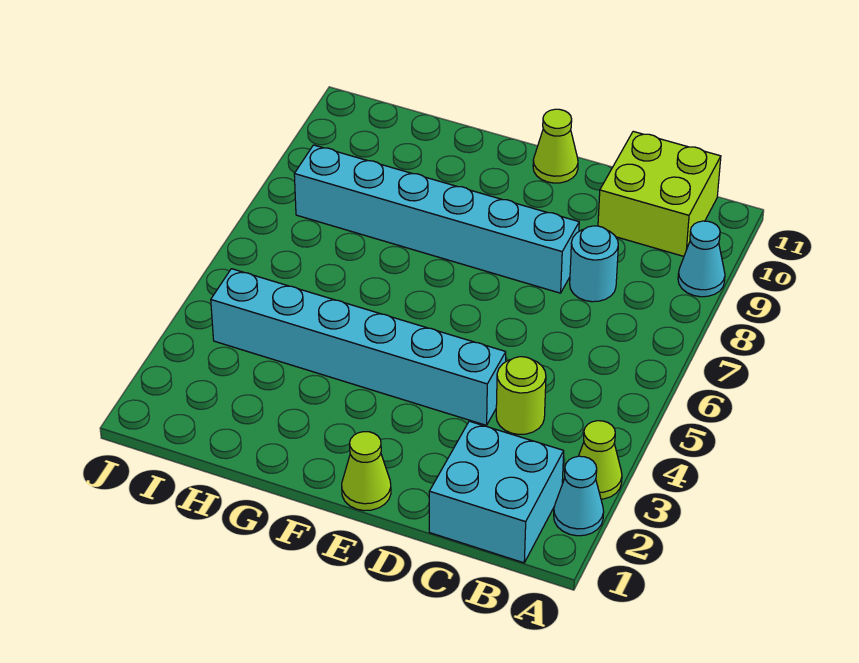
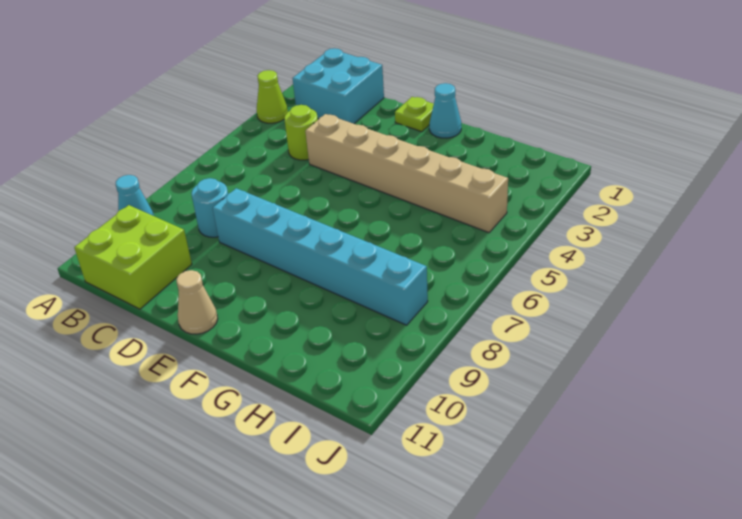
cyan cone A2 level 1 -> cyan cone F1 level 1
cyan brick D4:I4 level 1 -> tan brick D4:I4 level 1
lime cone E1 level 1 -> lime plate E1 level 1
lime cone E11 level 1 -> tan cone E11 level 1

